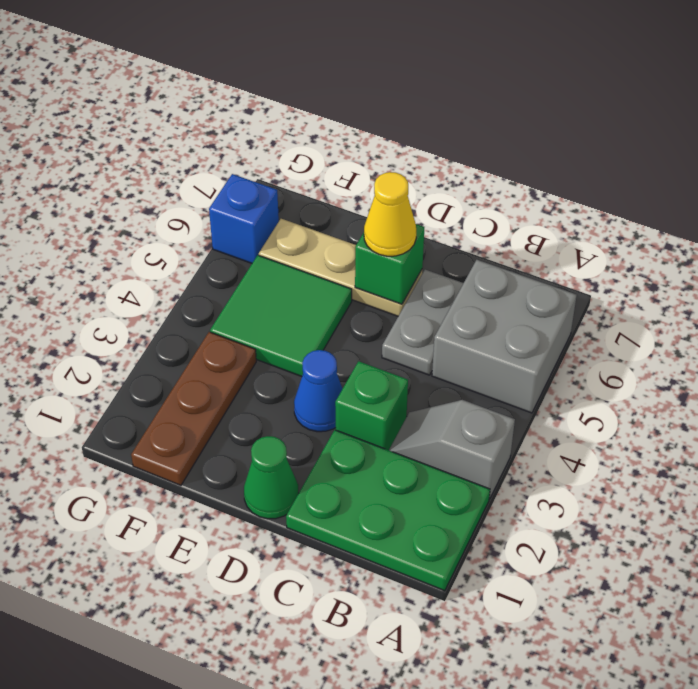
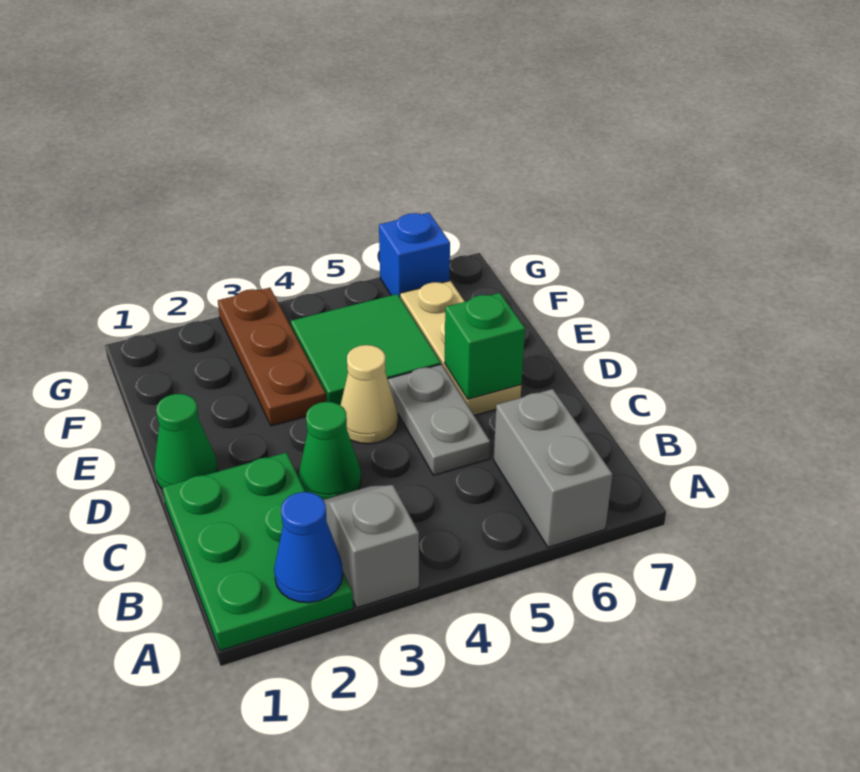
grey brick A5:B6 level 1 -> grey brick A6:B6 level 1
green brick C3 level 1 -> green cone C3 level 1
grey plate C5:C6 level 1 -> grey plate C5:D5 level 1
blue cone D3 level 1 -> blue cone A2 level 2
none -> tan cone D4 level 1
yellow cone D6 level 3 -> none
brown plate F1:F3 level 1 -> brown plate E3:G3 level 1

